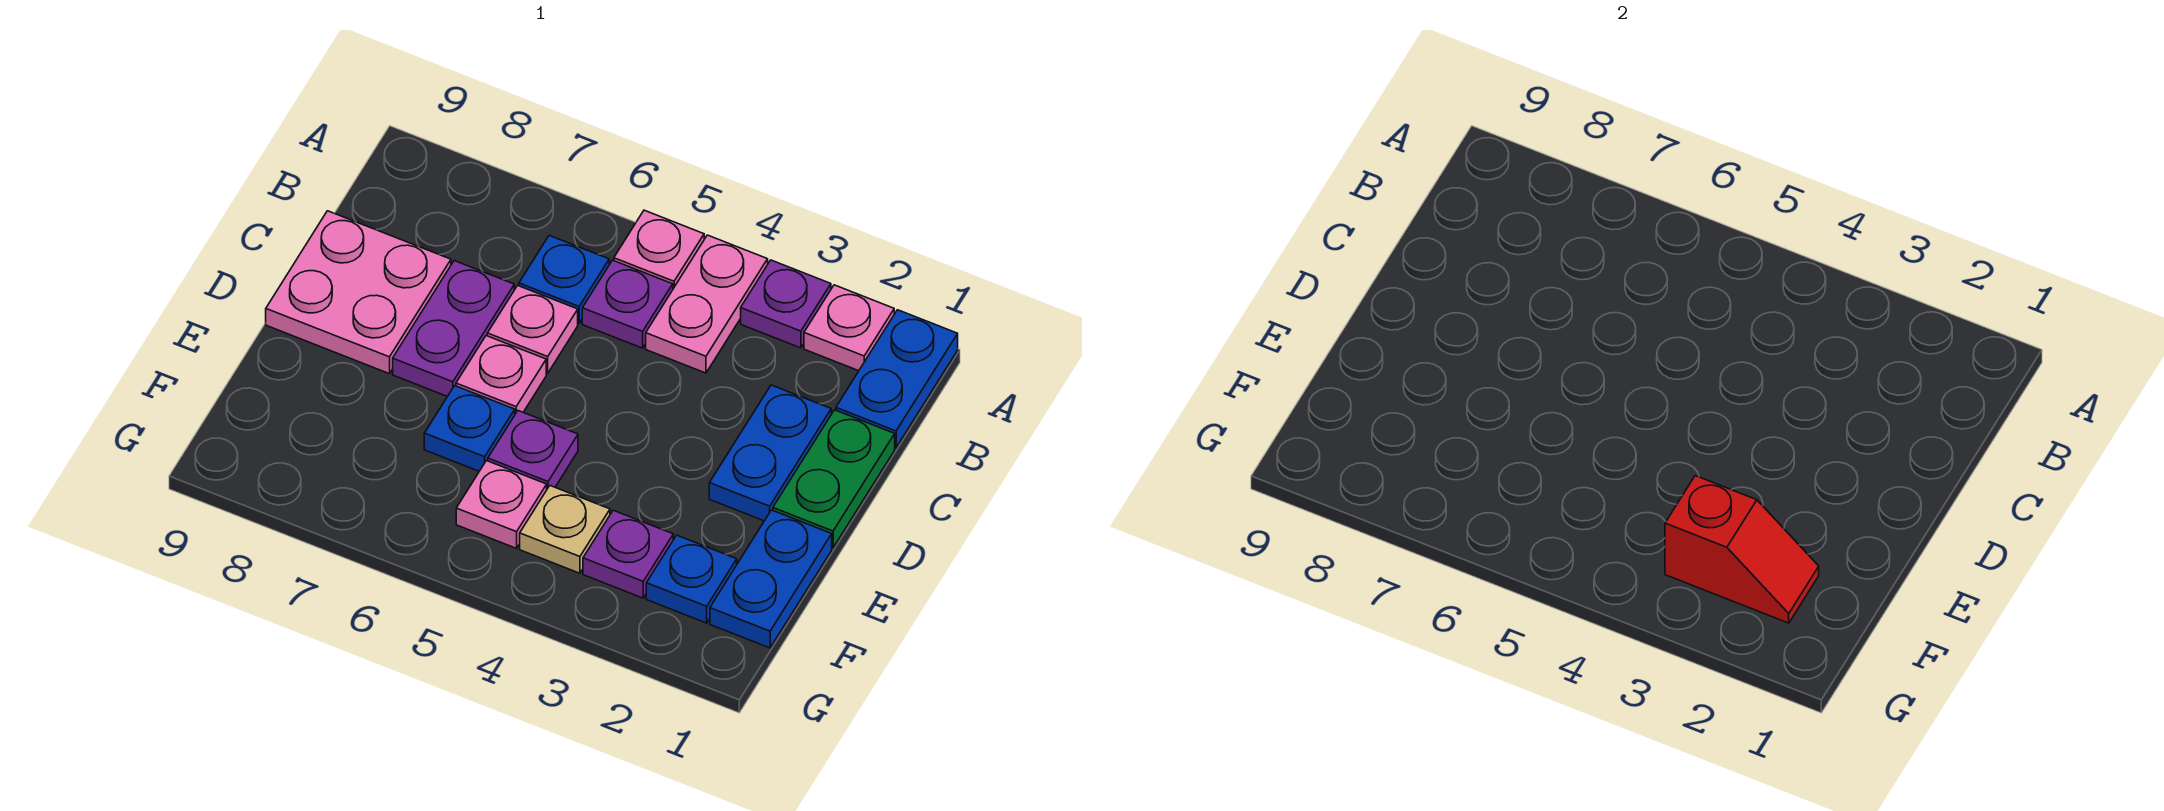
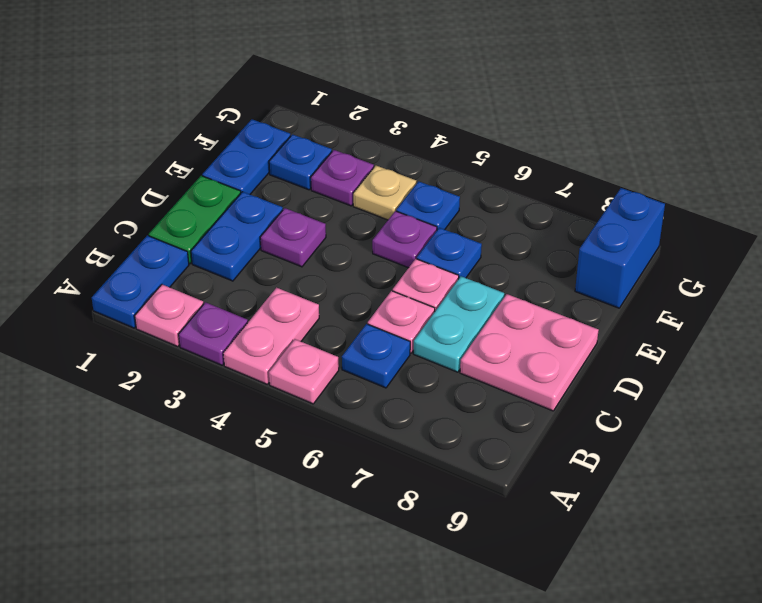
purple plate B5 level 1 -> purple plate D3 level 1
purple plate C7:D7 level 1 -> cyan plate C7:D7 level 1
red slope F2:F3 level 2 top 3 -> none
pink plate F5 level 1 -> blue plate F5 level 1
none -> blue brick F9:G9 level 1

